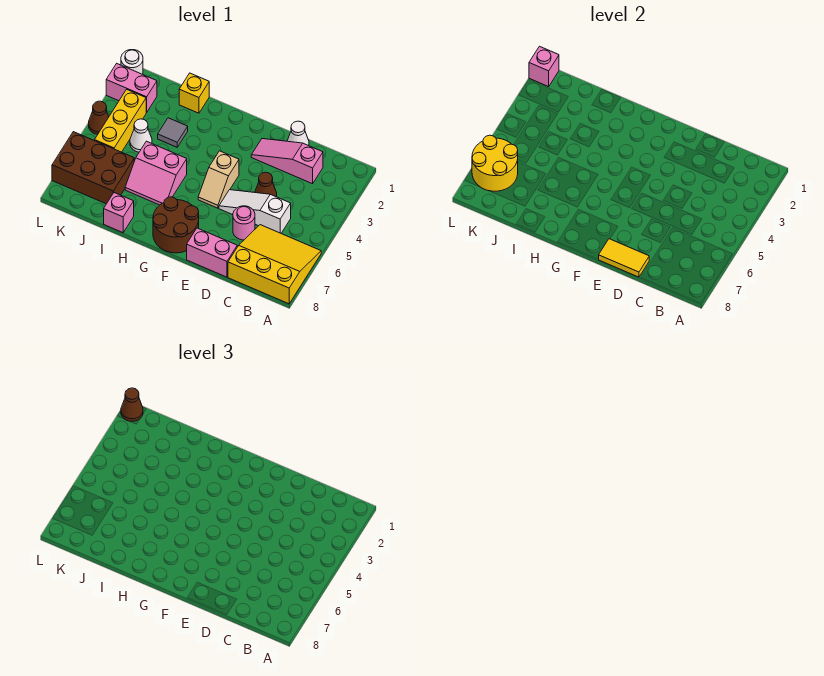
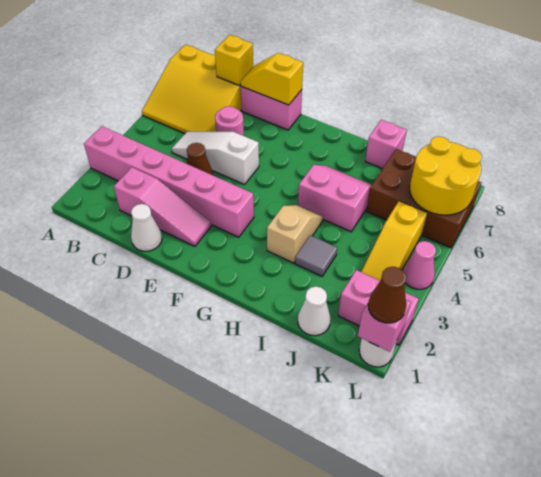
none -> pink brick A3:F3 level 1
white slope C5:E5 level 1 top C -> white slope C5:E5 level 1 top E
yellow tile D8:E8 level 2 -> yellow slope D8:E8 level 2 top E
tan slope F4:F5 level 1 top 4 -> tan slope H3:H4 level 1 top 3
brown round brick F7:G8 level 1 -> none
yellow brick I1 level 1 -> yellow brick C8 level 2
white cone J4 level 1 -> white cone J1 level 1
yellow brick K3:K5 level 1 -> yellow slope K3:K5 level 1 top 5
brown cone L4 level 1 -> pink cone L4 level 1

